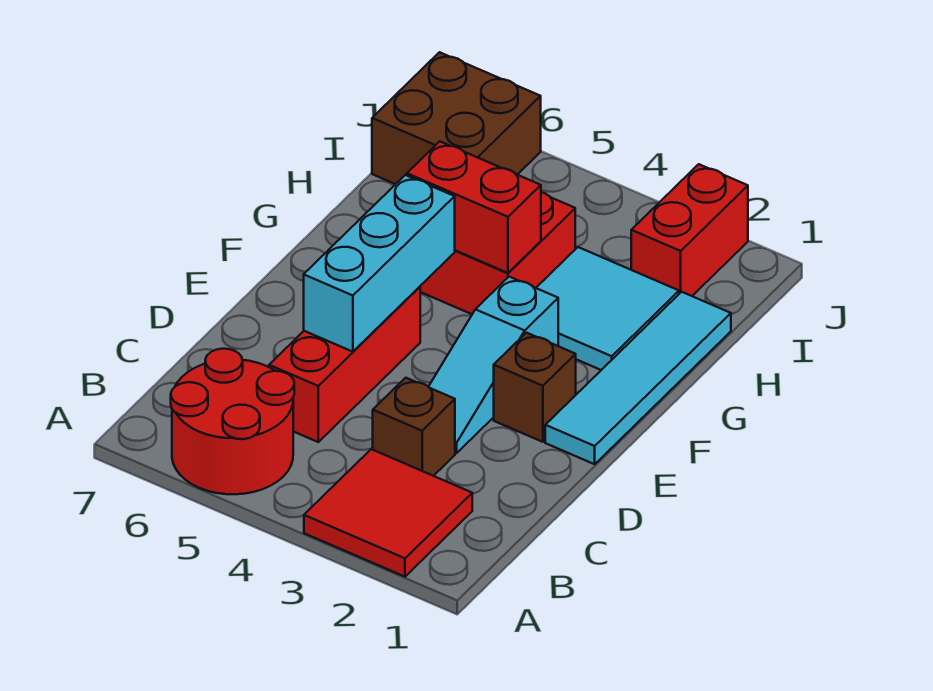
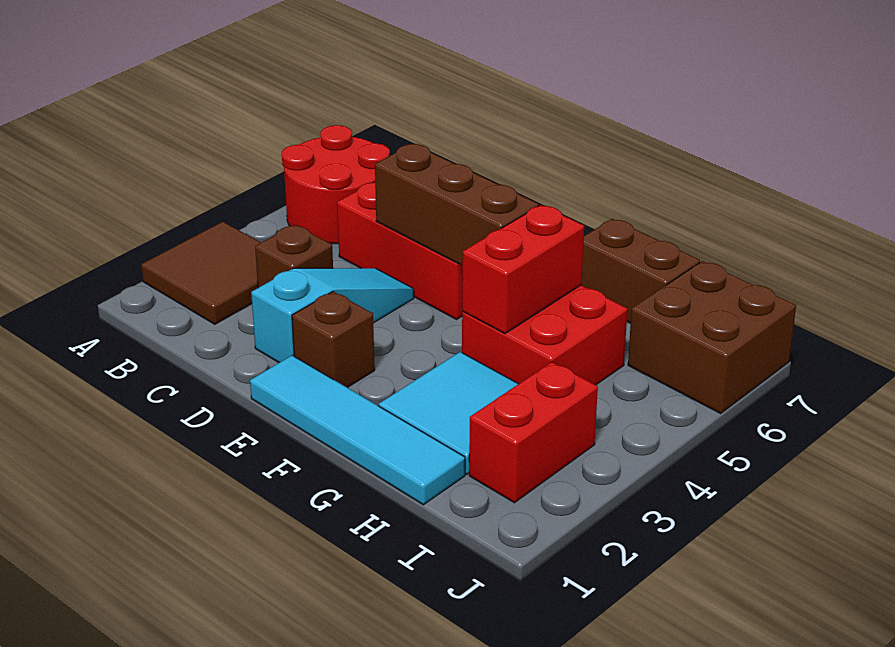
red tile A2:B3 level 1 -> brown tile A2:B3 level 1
cyan slope D3:F3 level 1 top F -> cyan slope D2:D4 level 1 top 2
cyan brick D5:F5 level 2 -> brown brick D5:F5 level 2
none -> brown brick G7:H7 level 1
red brick I2:J2 level 1 -> red brick I2:I3 level 1

